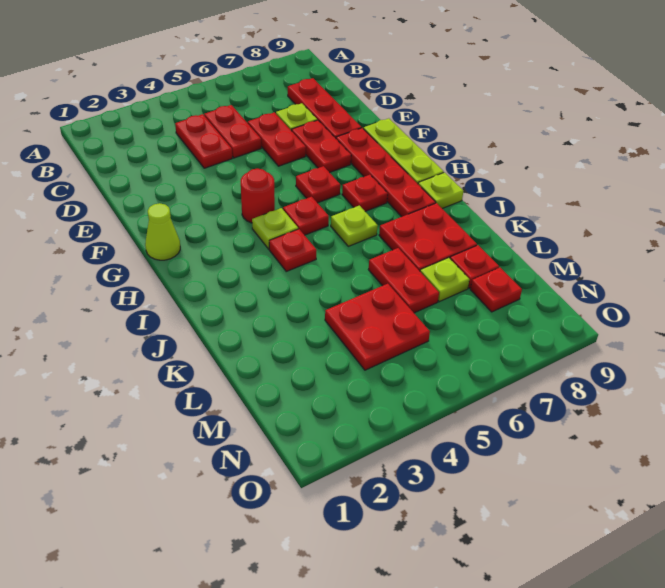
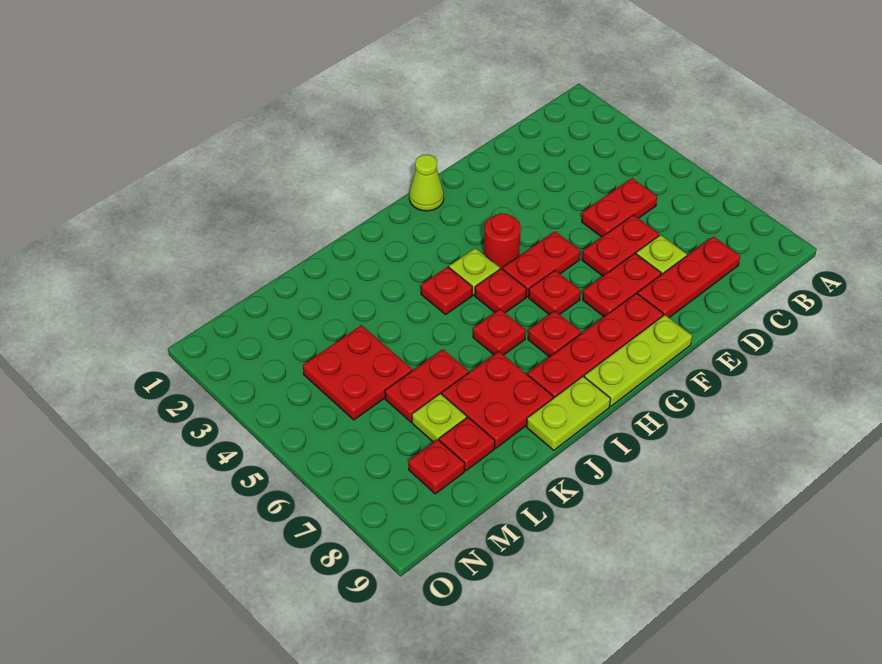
red plate C4:D4 level 1 -> red plate F5:G5 level 1
lime plate I6 level 1 -> red plate I6 level 1
lime plate I9 level 1 -> lime plate I9:J9 level 1

